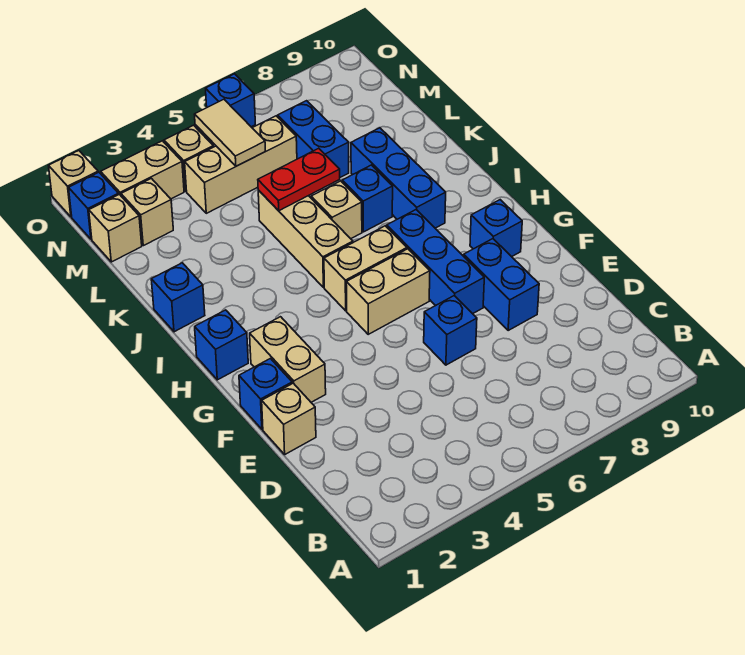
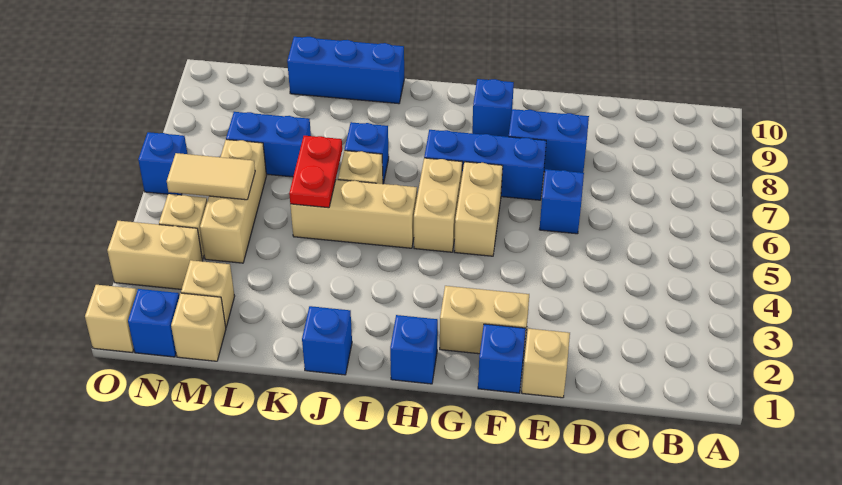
blue brick I8:K8 level 1 -> blue brick J10:L10 level 1
tan brick N2:N3 level 1 -> tan brick N3:O3 level 1

